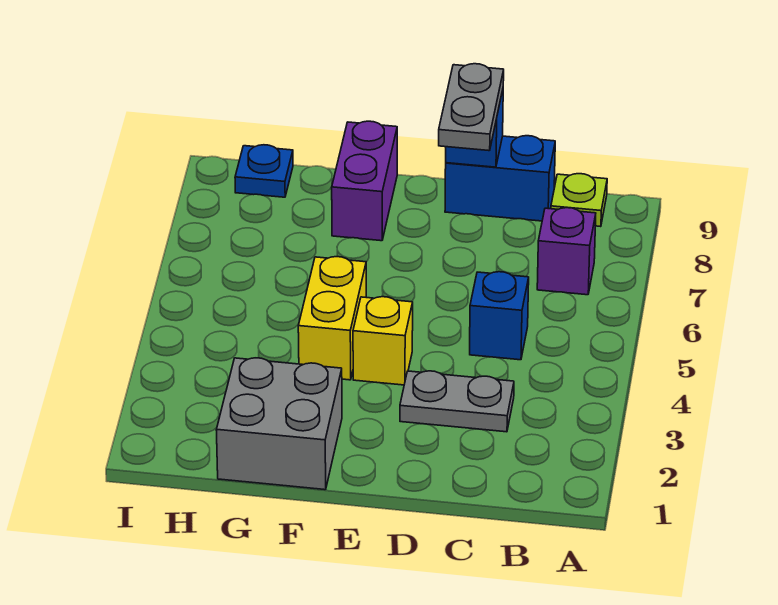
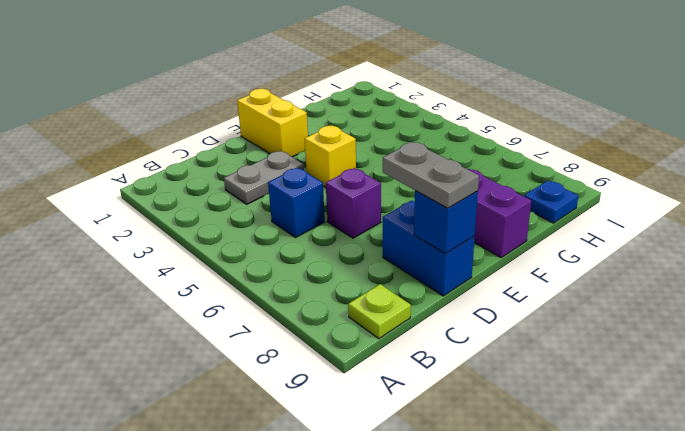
purple brick B7 level 1 -> purple brick D6 level 1
blue brick C9:D9 level 1 -> blue brick D8:D9 level 1
grey brick F1:G2 level 1 -> none
yellow brick F4:F5 level 1 -> yellow brick E1:E2 level 1

